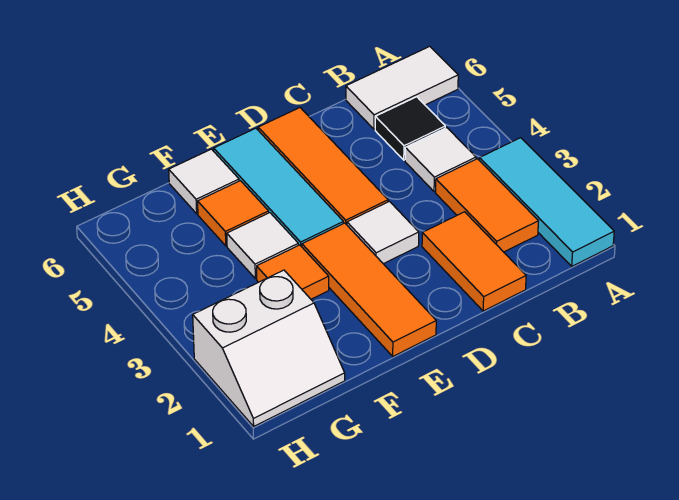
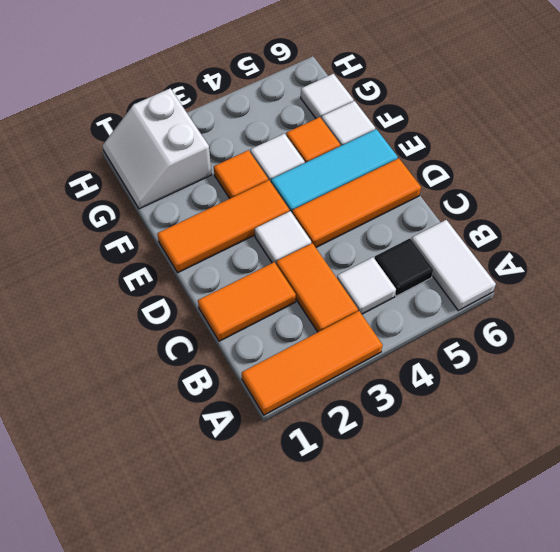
cyan tile A1:A3 level 1 -> orange tile A1:A3 level 1
orange tile B2:B3 level 1 -> orange tile B3:C3 level 1
none -> white tile G6 level 1

